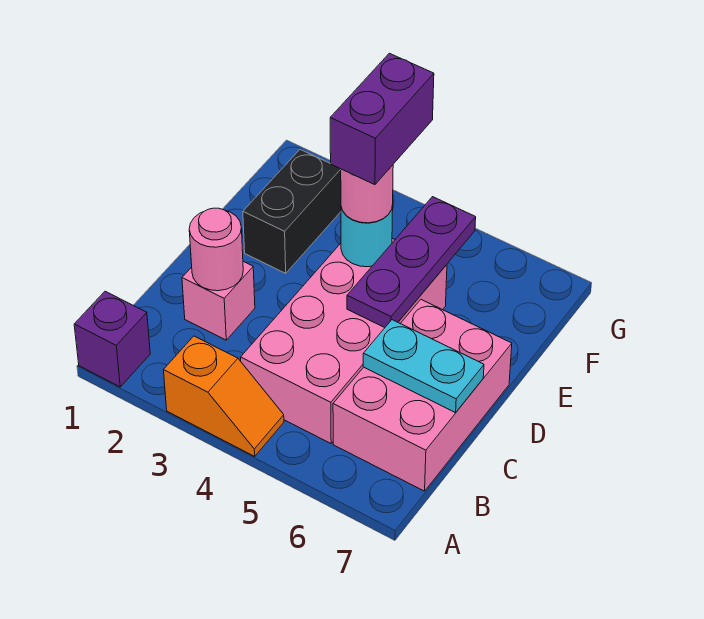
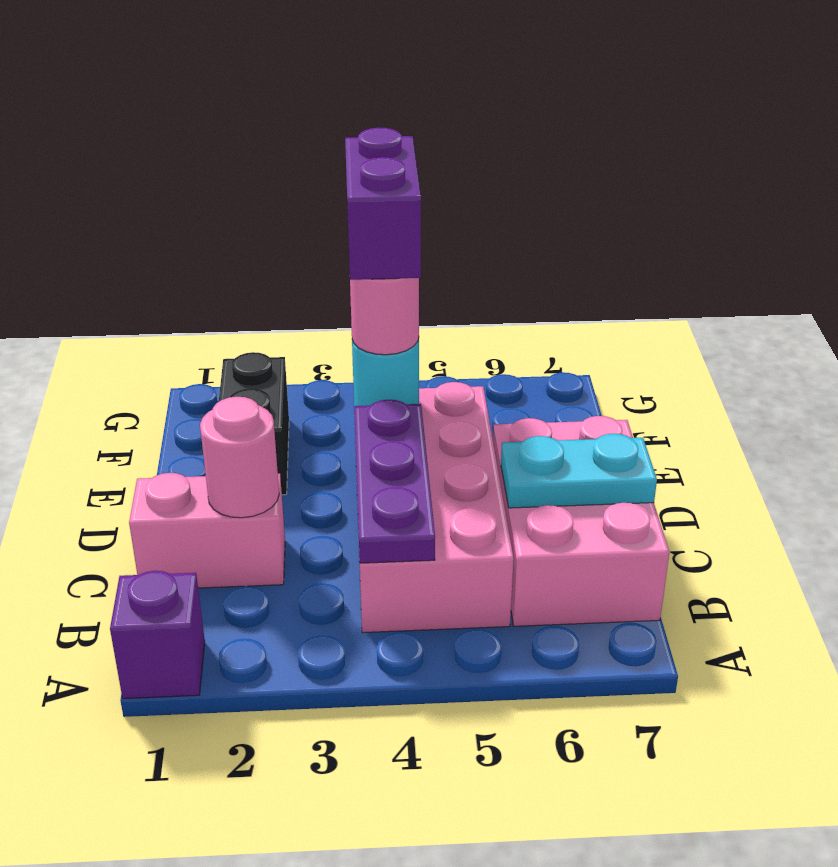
orange slope A3:A4 level 1 top 3 -> none
pink brick C2 level 1 -> pink brick C1:C2 level 1
purple plate D5:F5 level 2 -> purple plate B4:D4 level 2

